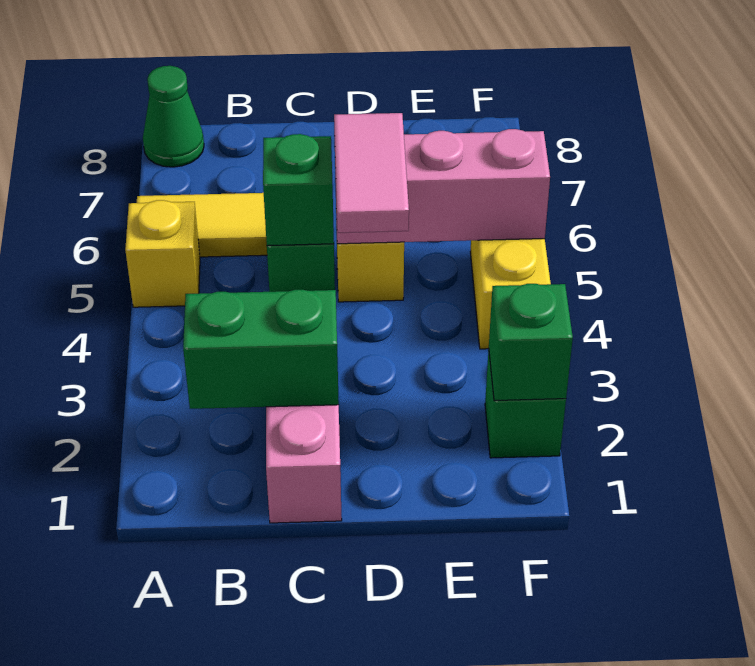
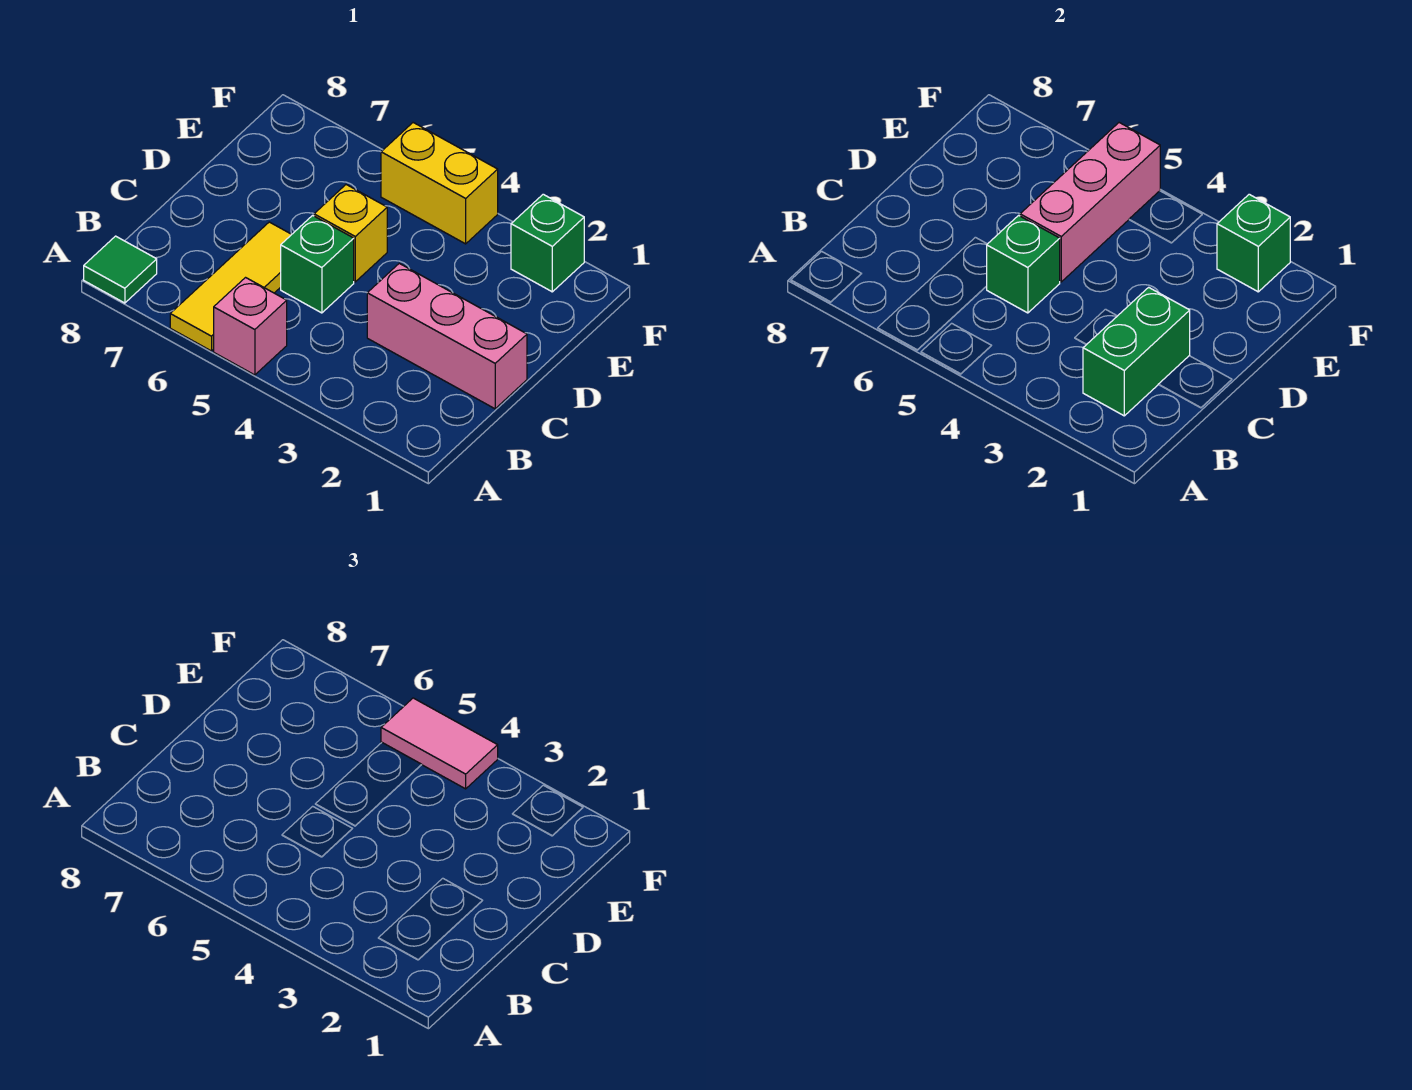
yellow brick A5 level 1 -> pink brick A5 level 1
green cone A8 level 1 -> green tile A8 level 1
pink tile D4:D5 level 3 -> pink tile F4:F5 level 3

